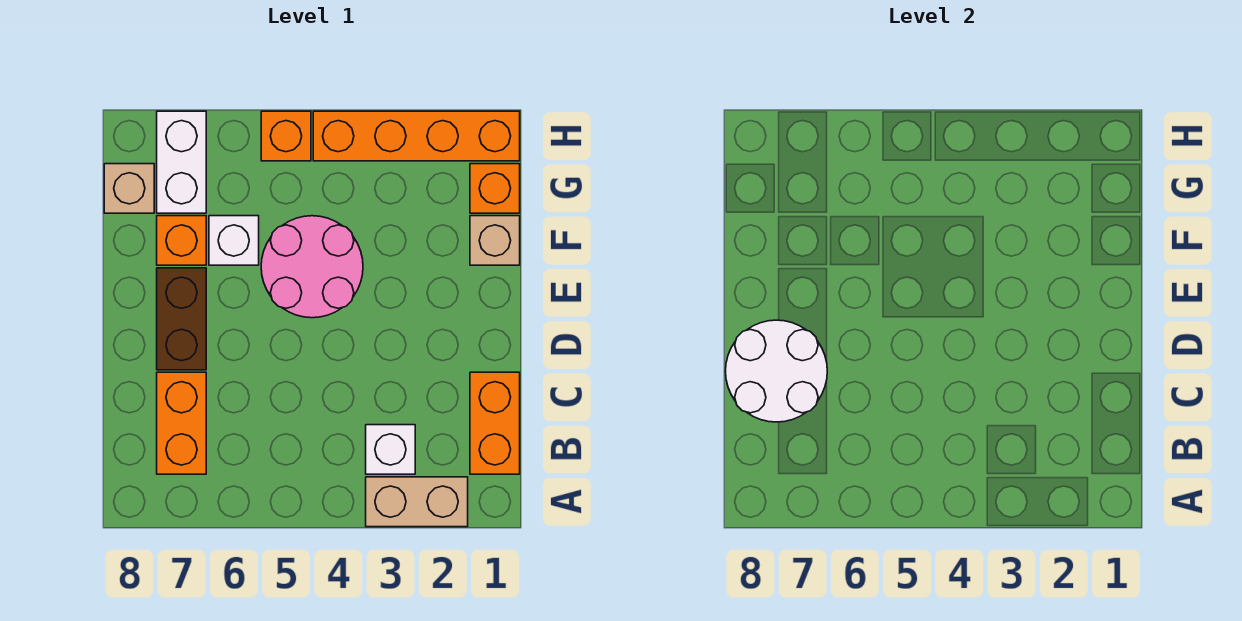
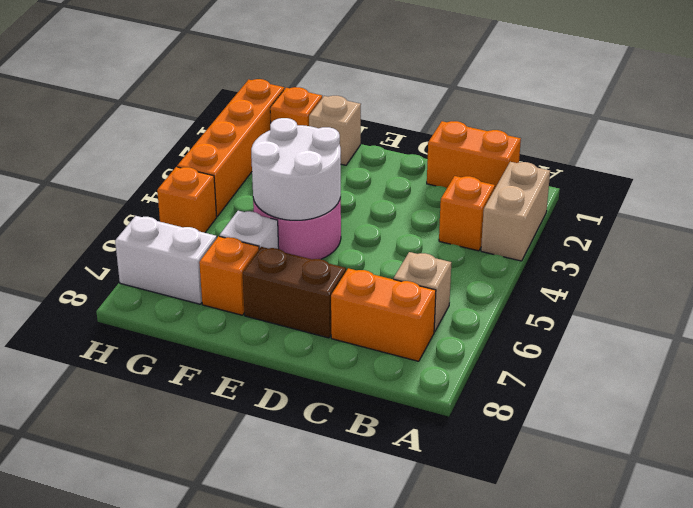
white brick B3 level 1 -> orange brick B3 level 1
white round brick C7:D8 level 2 -> white round brick E4:F5 level 2
tan brick G8 level 1 -> tan brick B6 level 1

